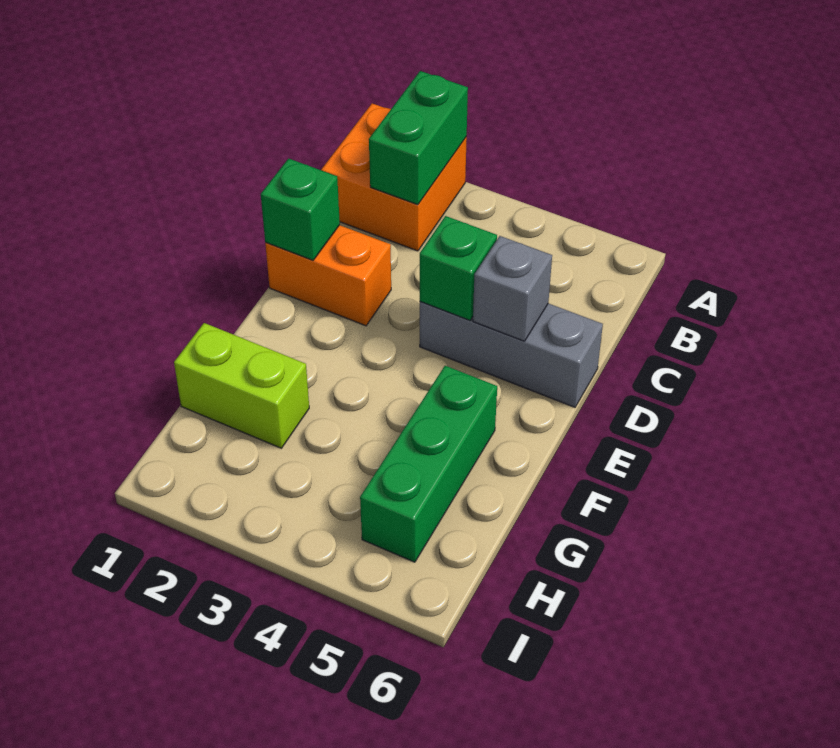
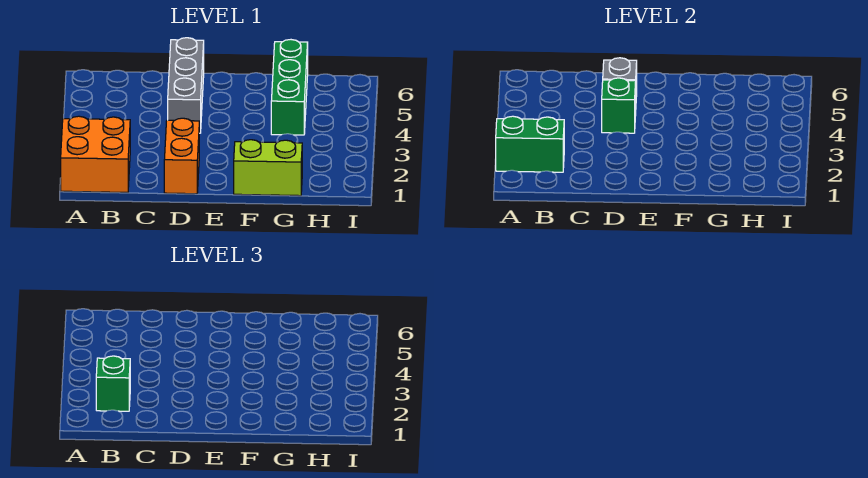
green brick D1 level 2 -> green brick B2 level 3
green brick F5:H5 level 1 -> green brick G4:G6 level 1
lime brick G1:G2 level 1 -> lime brick F1:G1 level 1

